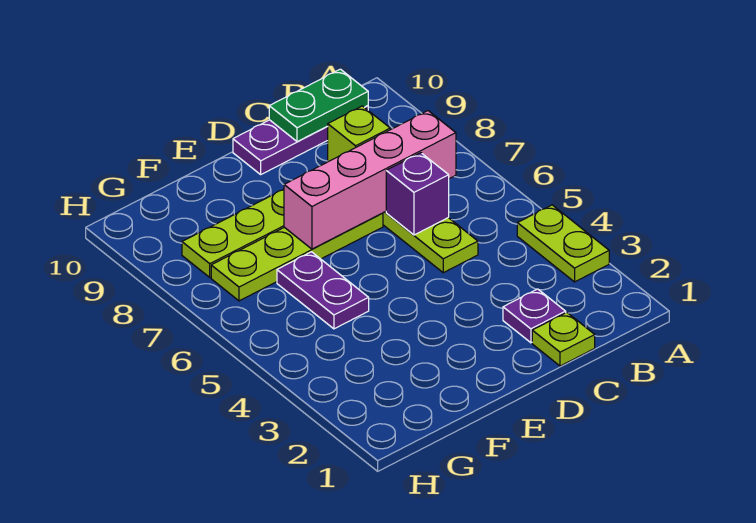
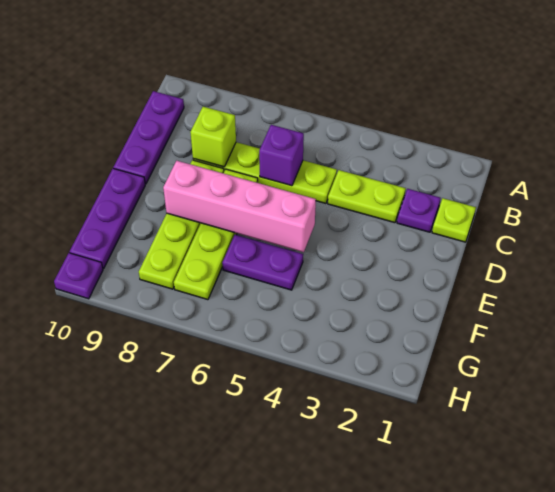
lime plate A3:A4 level 1 -> lime plate C3:C4 level 1
pink brick B7:E7 level 2 -> pink brick E5:E8 level 2
green plate B10:C10 level 2 -> none
none -> purple plate E10:G10 level 1
none -> purple plate H10 level 1

